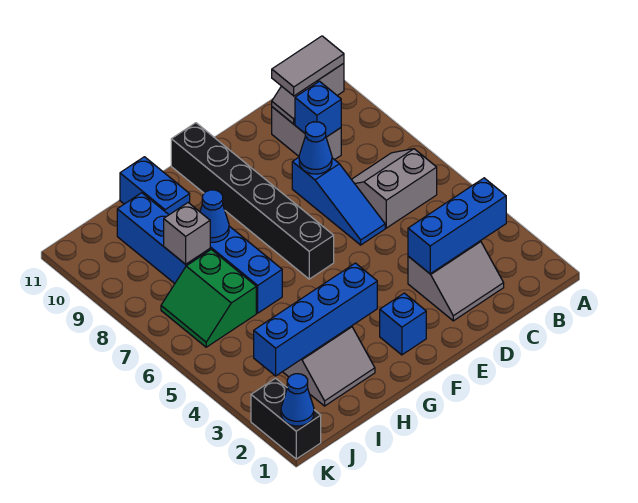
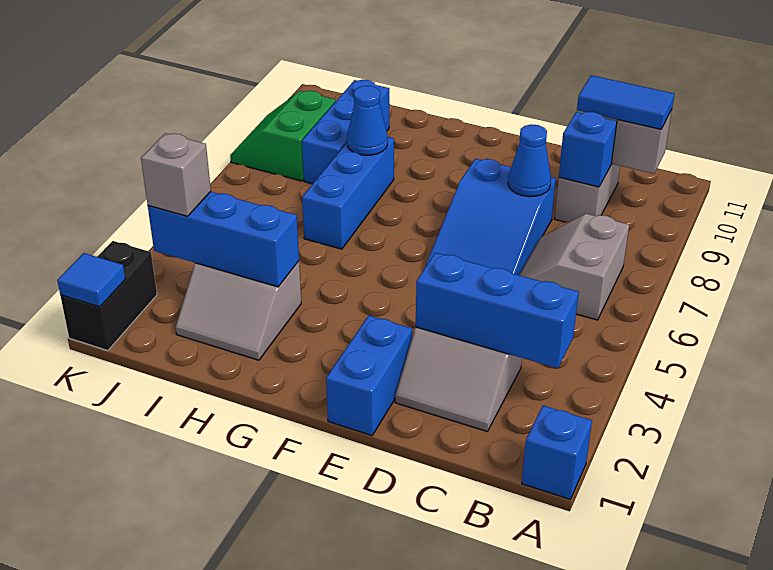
grey slope B6:C7 level 1 top 6 -> grey slope B6:C7 level 1 top B
grey tile B10:C10 level 3 -> blue tile B10:C10 level 3
blue slope D6:D8 level 1 top 8 -> blue slope D6:E8 level 1 top 8
blue brick F2 level 1 -> blue brick A1 level 1
black brick F6:F11 level 1 -> none
blue brick G3:J3 level 2 -> blue brick H3:J3 level 2
blue brick H10:H11 level 1 -> blue brick E1:E2 level 1
green slope I6:J7 level 1 top I -> green slope J8:K9 level 1 top J
grey brick I8 level 2 -> grey brick J3 level 3
blue cone K1 level 2 -> blue tile K1 level 2

